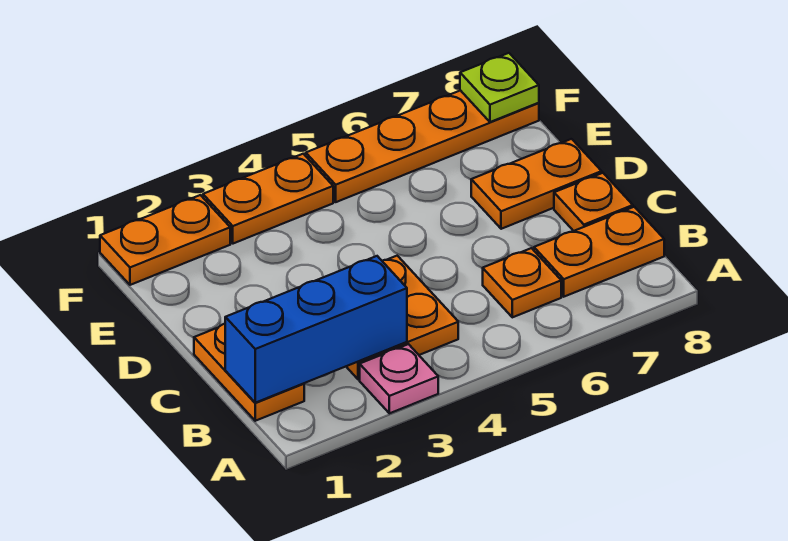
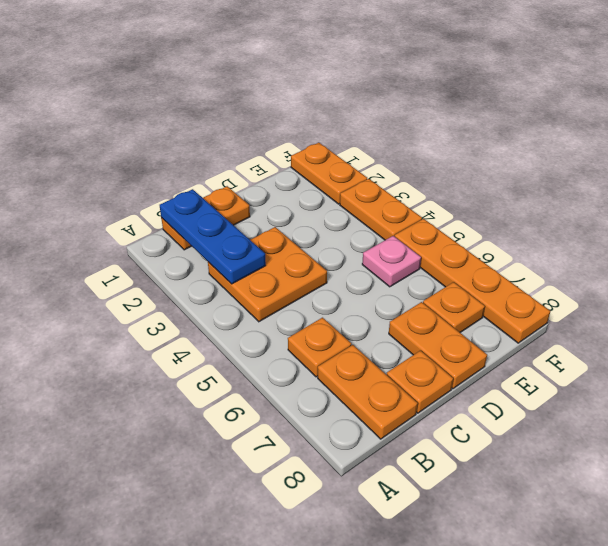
pink plate A3 level 1 -> pink plate E5 level 1
blue brick B1:B3 level 2 -> blue plate B1:B3 level 2
none -> orange plate E7 level 1
lime plate F8 level 2 -> none

